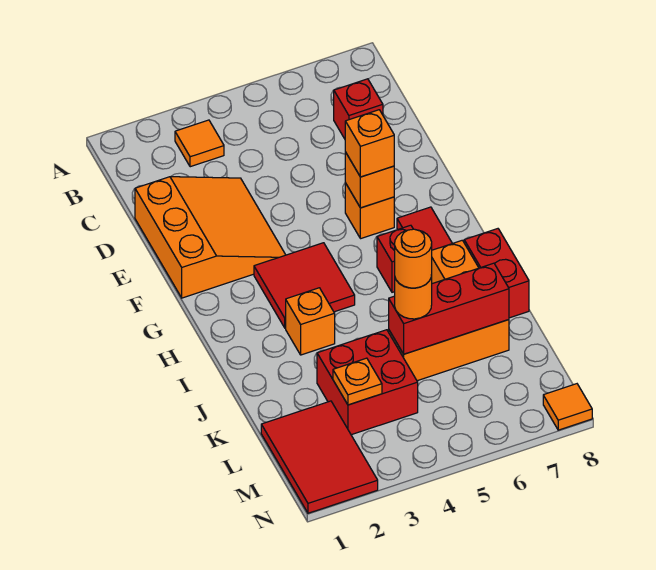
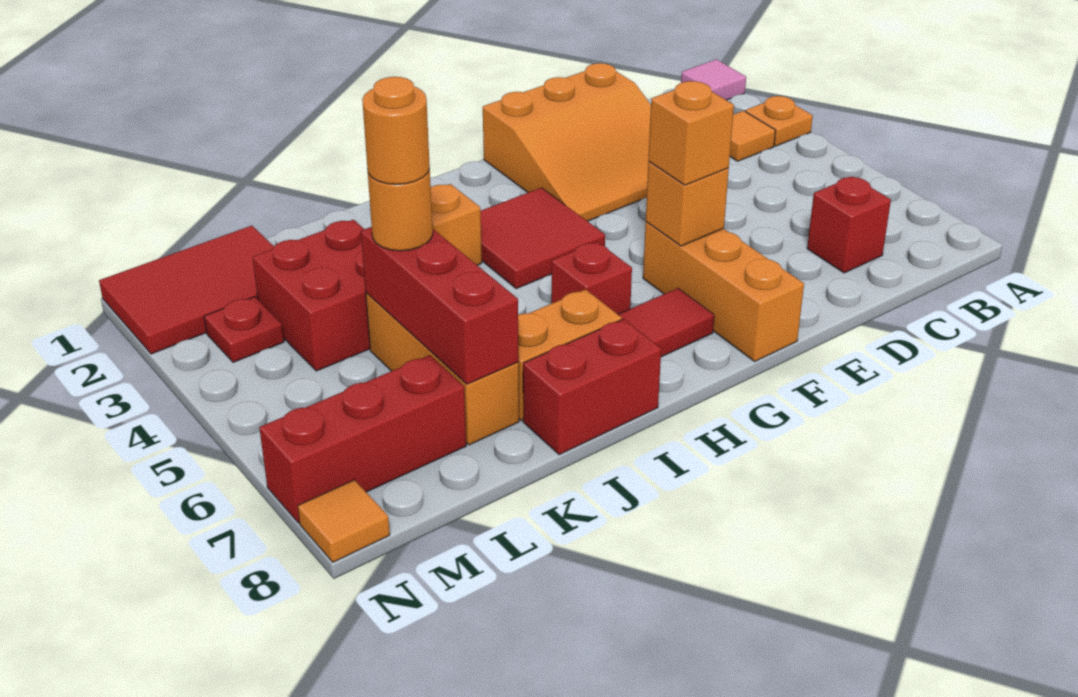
none -> pink tile A1 level 1
orange brick F6 level 1 -> orange brick F6:F8 level 1
orange plate L3 level 2 -> orange plate A3 level 1
none -> red brick L7:N7 level 1
none -> red plate M3 level 1

